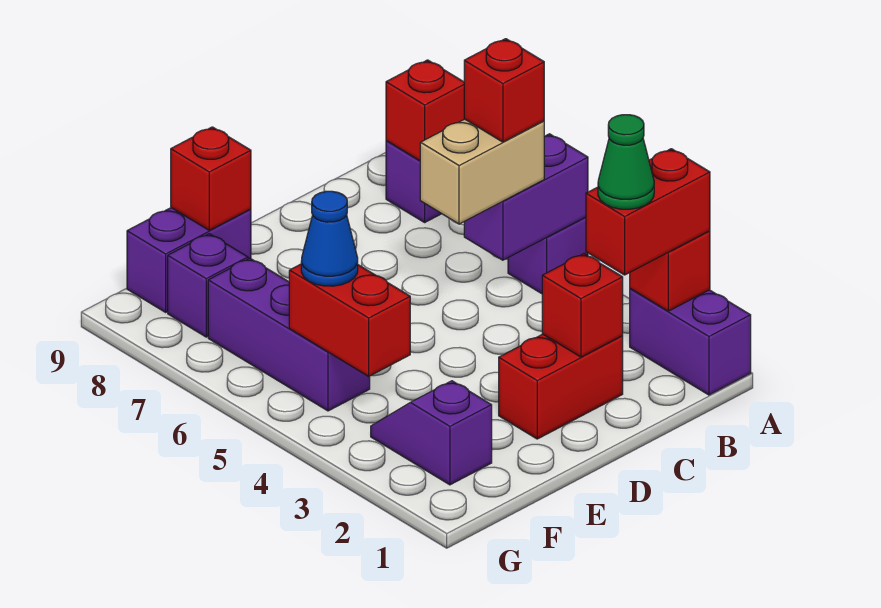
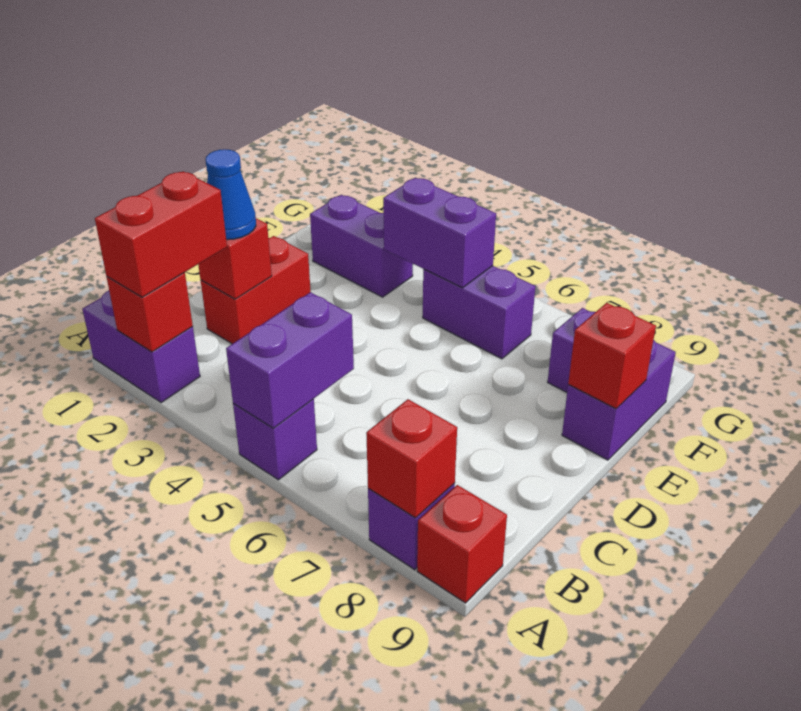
green cone B2 level 4 -> none
tan brick B5:C5 level 3 -> none
red brick B5 level 4 -> red brick A9 level 1
purple slope F2:F3 level 1 top 2 -> purple brick F2:F3 level 1
red brick F4:F5 level 2 -> purple brick F4:F5 level 2
purple brick F5:F7 level 1 -> purple brick F5:F6 level 1
blue cone F5 level 3 -> blue cone C2 level 3

